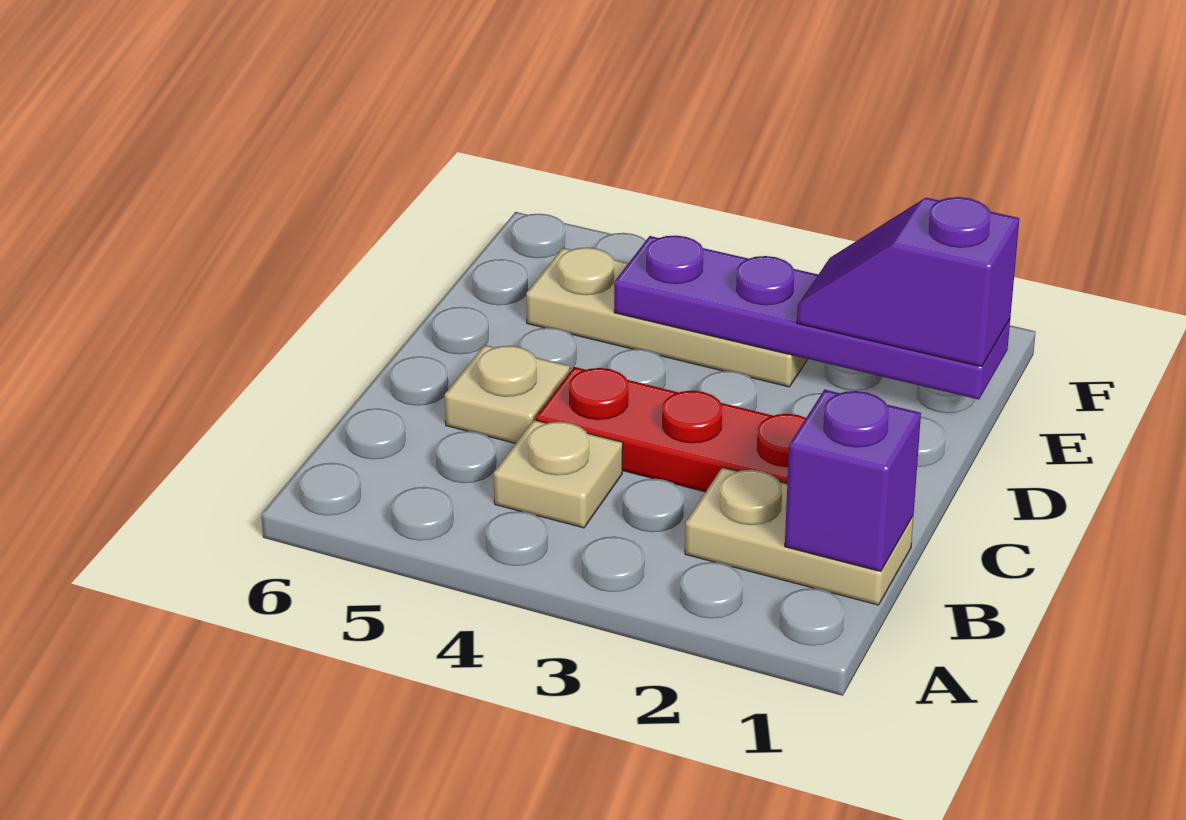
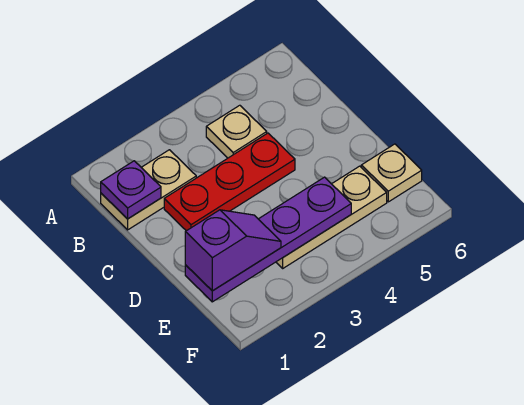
purple brick B1 level 2 -> purple plate B1 level 2
tan plate C5 level 1 -> tan plate E6 level 1

